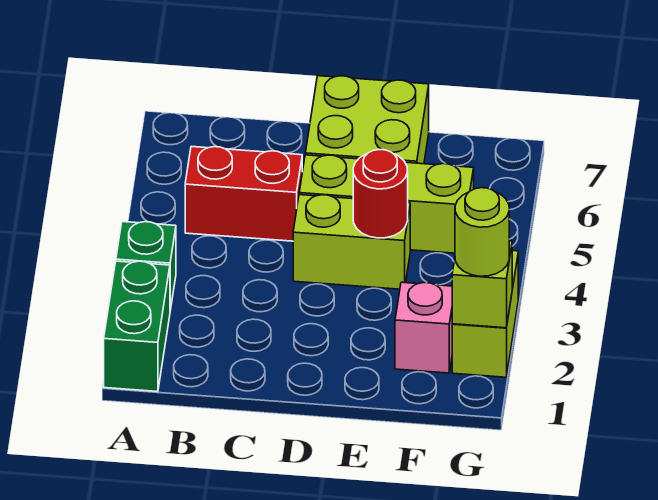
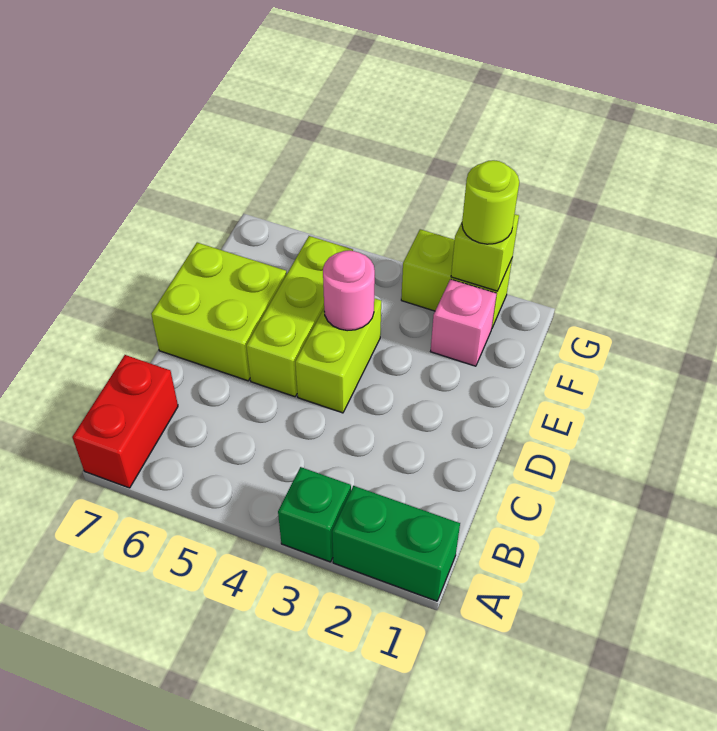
red brick B5:C5 level 1 -> red brick A7:B7 level 1
red round brick E4 level 2 -> pink round brick E4 level 2

